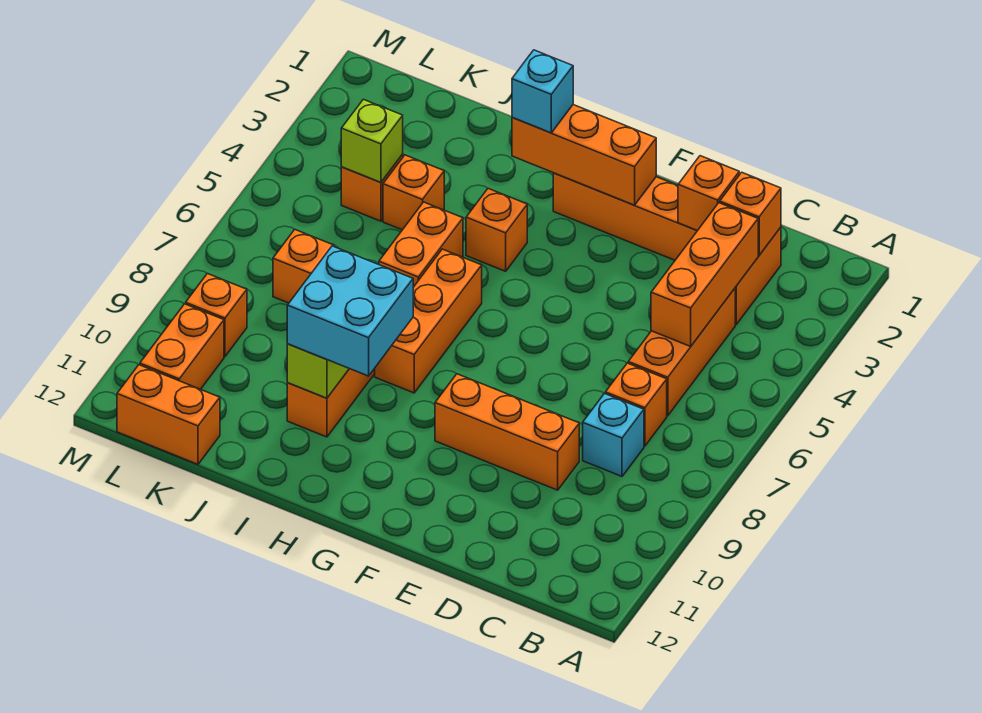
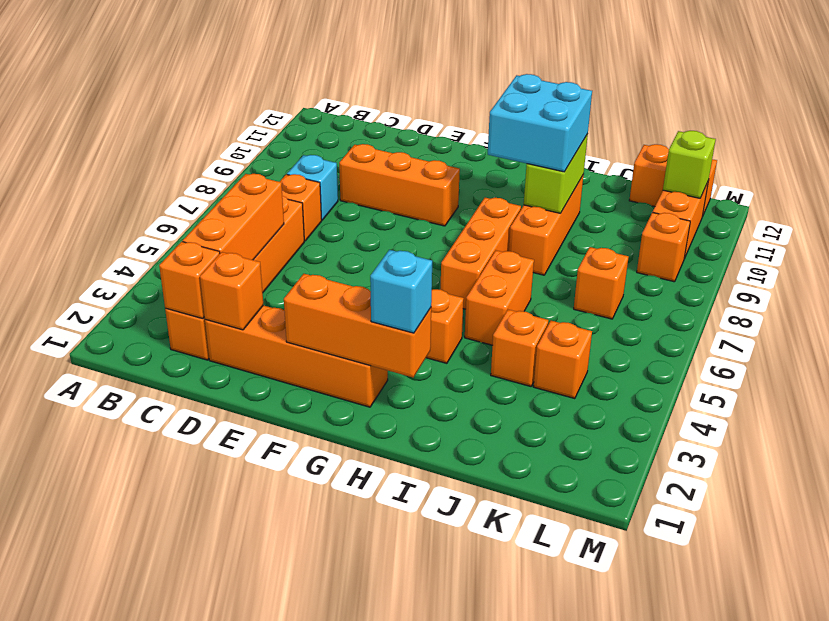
lime brick K4 level 2 -> lime brick L11 level 2

